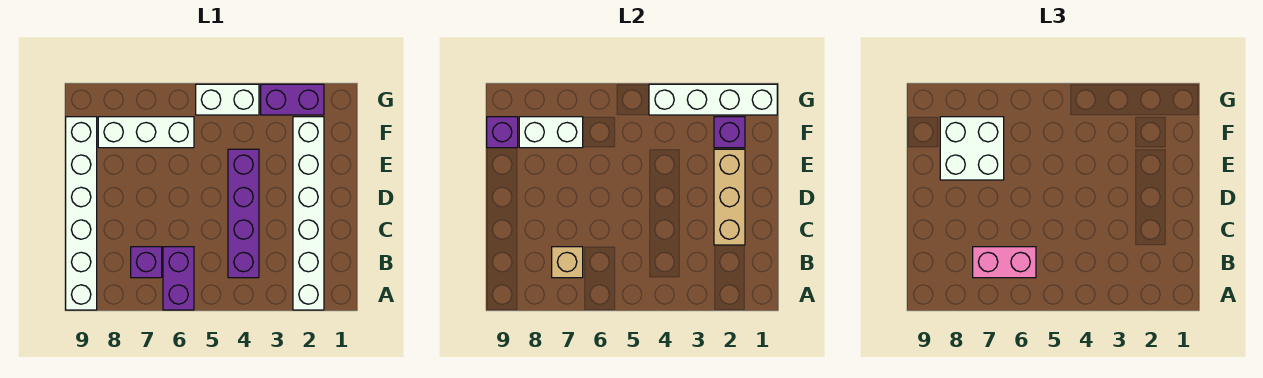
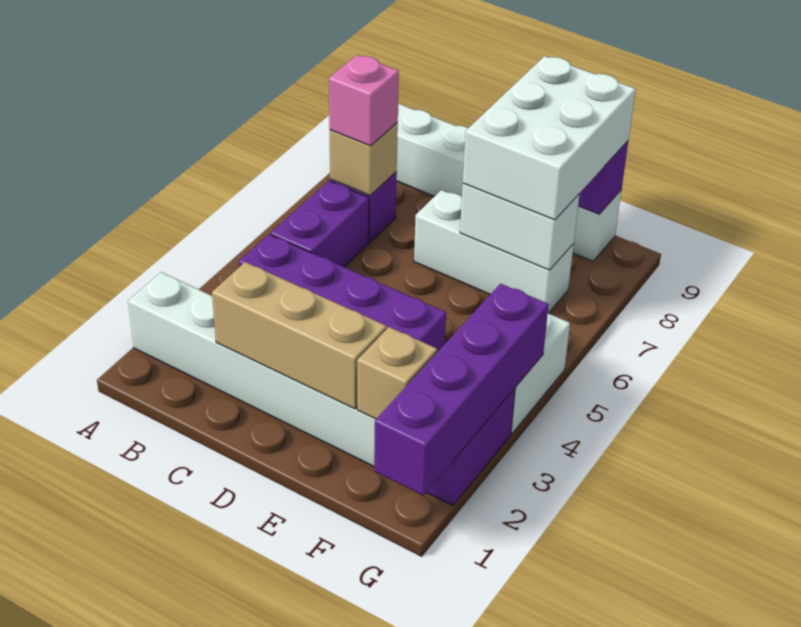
purple brick A6:B6 level 1 -> purple brick B5:B6 level 1
pink brick B6:B7 level 3 -> pink brick B7 level 3
white brick E7:F8 level 3 -> white brick E7:F9 level 3
purple brick F2 level 2 -> tan brick F2 level 2
white brick F6:F8 level 1 -> white brick D7:F7 level 1
white brick F7:F8 level 2 -> white brick E7:F7 level 2
white brick G1:G4 level 2 -> purple brick G1:G4 level 2

